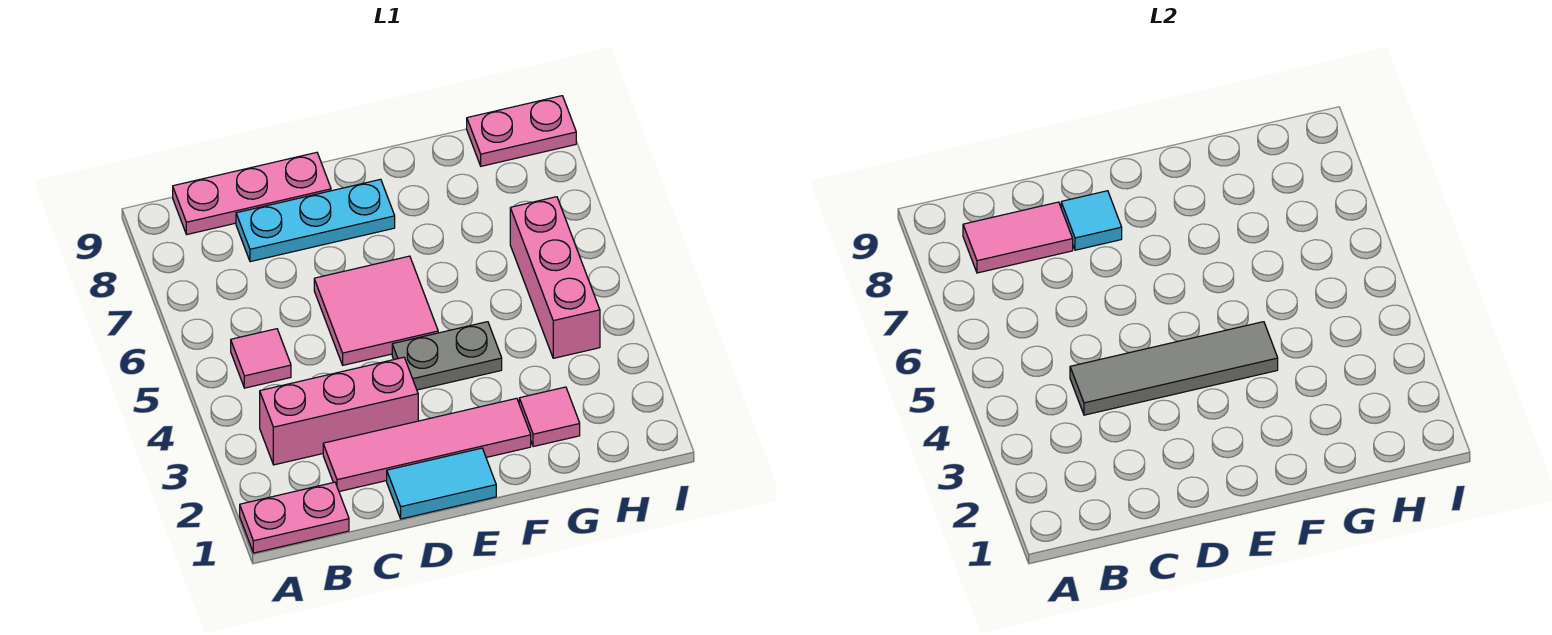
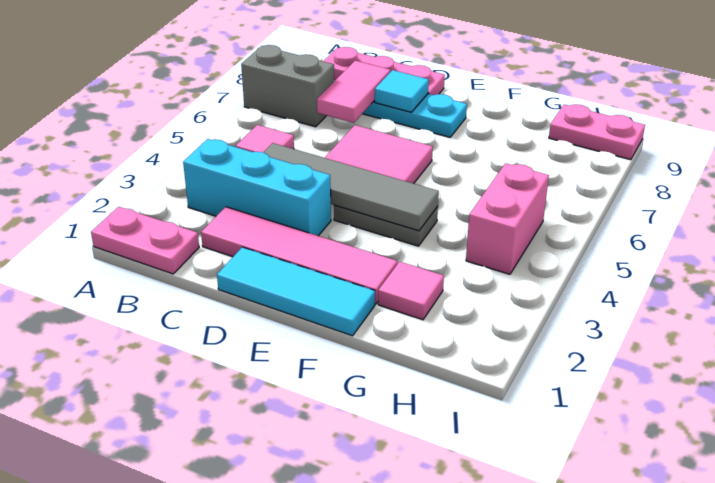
none -> grey brick A7:B7 level 1
pink brick B3:D3 level 1 -> cyan brick B3:D3 level 1
pink tile B8:C8 level 2 -> pink tile C7:C8 level 2
cyan tile D1:E1 level 1 -> cyan tile D1:F1 level 1
pink brick H4:H6 level 1 -> pink brick H4:H5 level 1

